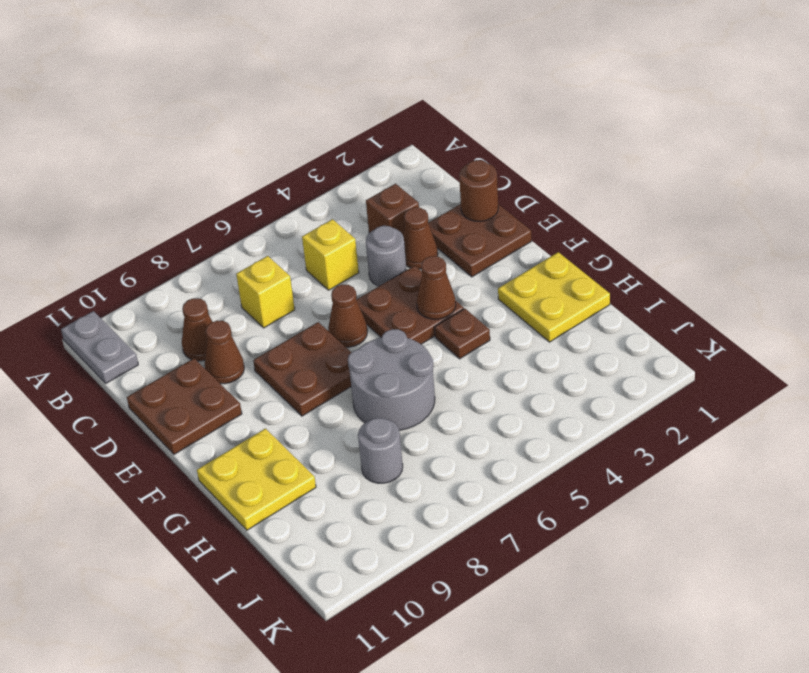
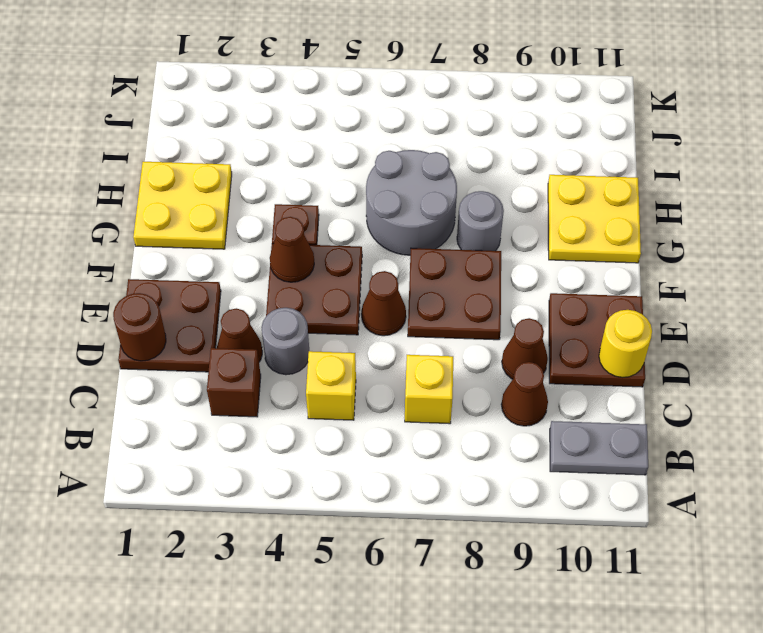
grey plate A11:B11 level 1 -> grey plate B10:B11 level 1
none -> yellow round brick D11 level 2
grey round brick I8 level 1 -> grey round brick G8 level 1

